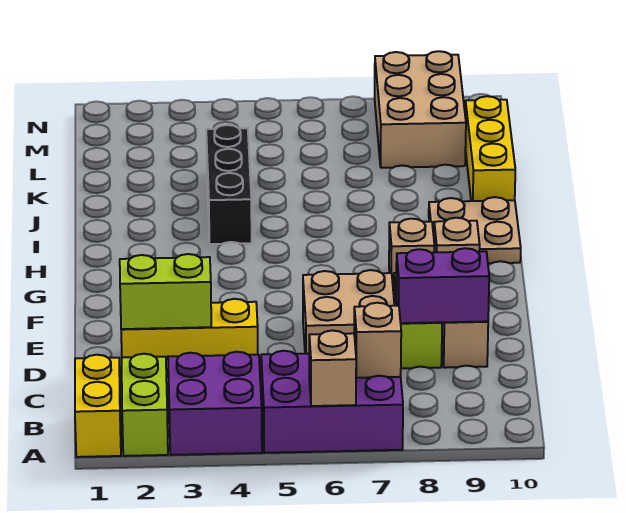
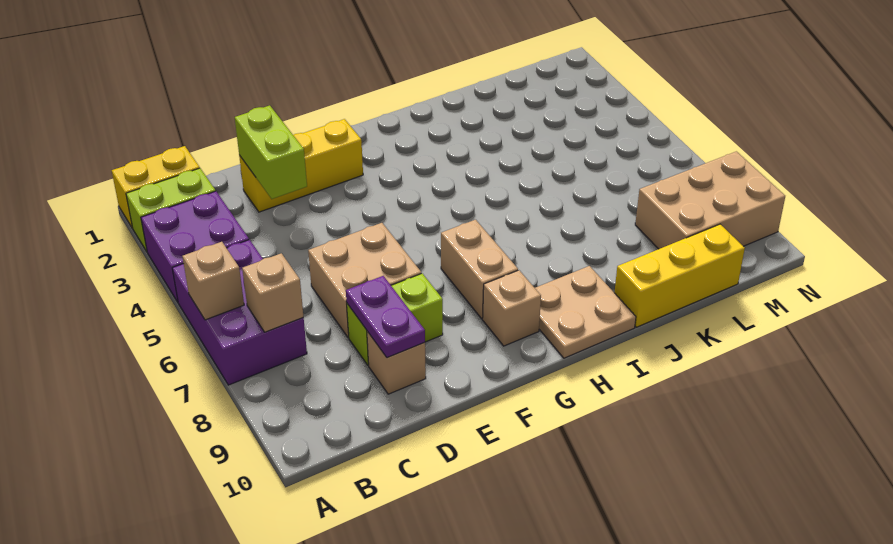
yellow brick D2:D4 level 1 -> yellow brick D2:F2 level 1
purple brick D8:D9 level 2 -> purple plate D8:D9 level 2
tan brick G8 level 1 -> tan brick G7:G8 level 1
black brick I4:K4 level 1 -> none

